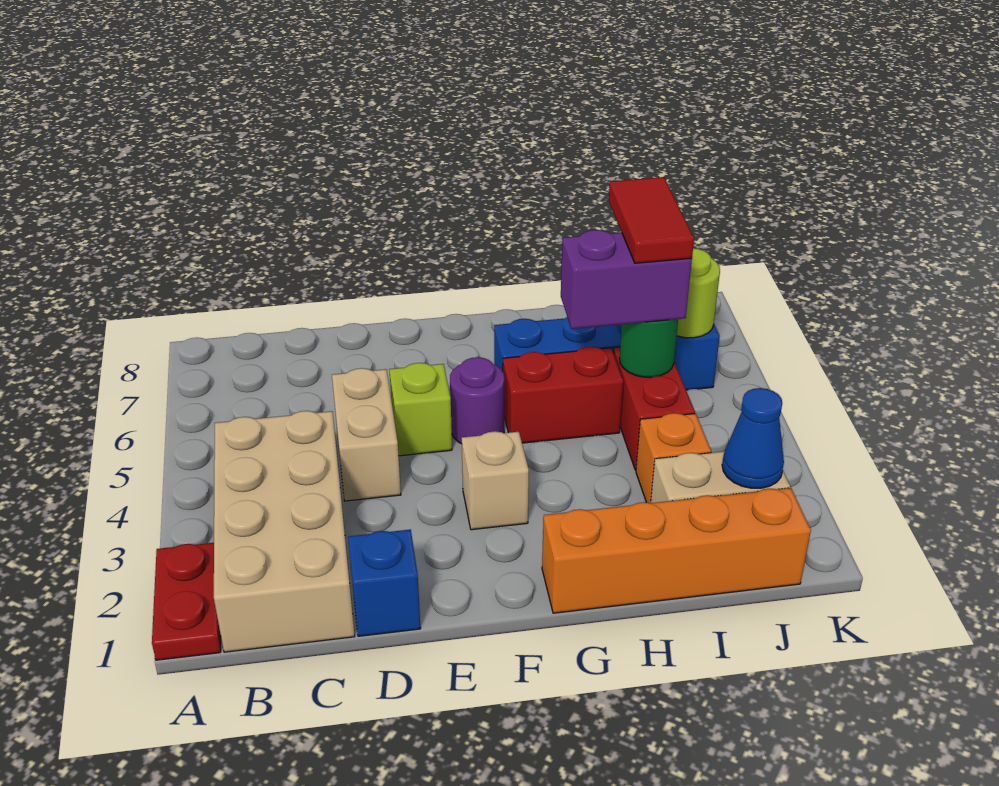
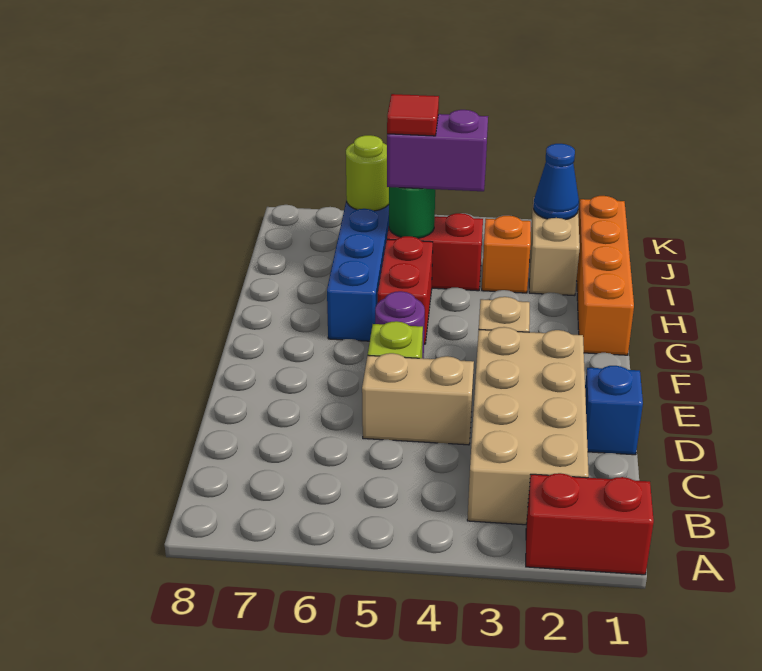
red plate A1:A2 level 1 -> red brick A1:A2 level 1
tan brick B1:C4 level 1 -> tan brick B2:E3 level 1
purple brick H5:I5 level 3 -> purple brick I4:I5 level 3
red tile I5:I6 level 4 -> red tile I5 level 4

